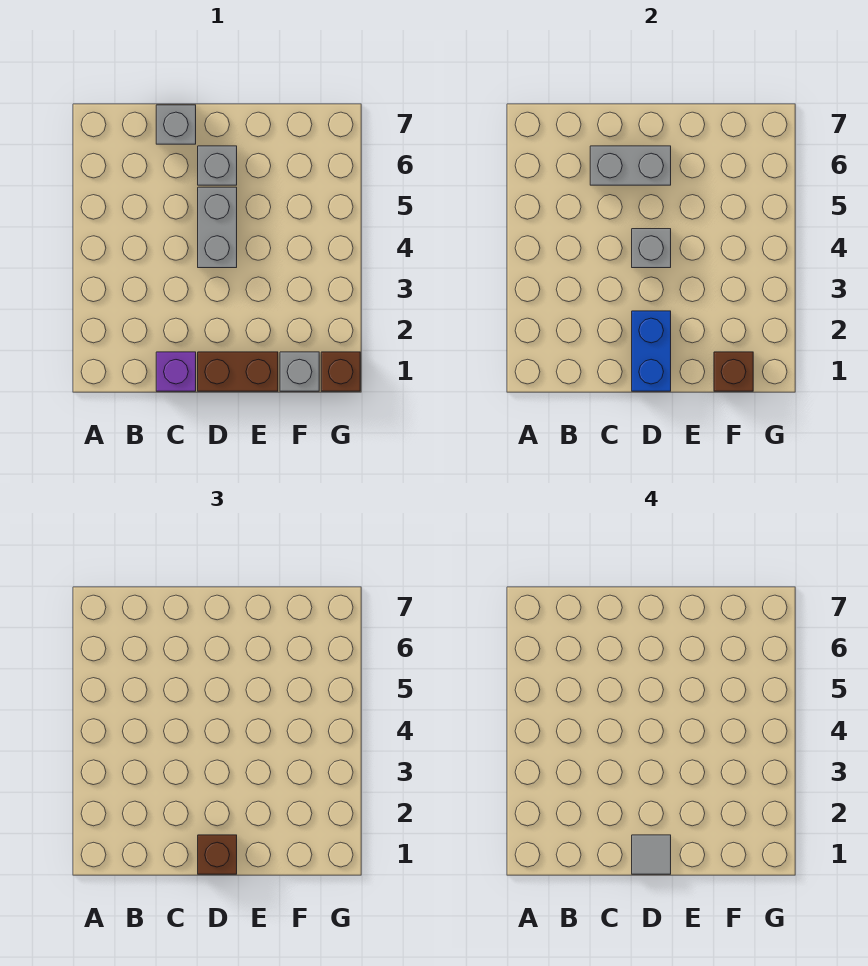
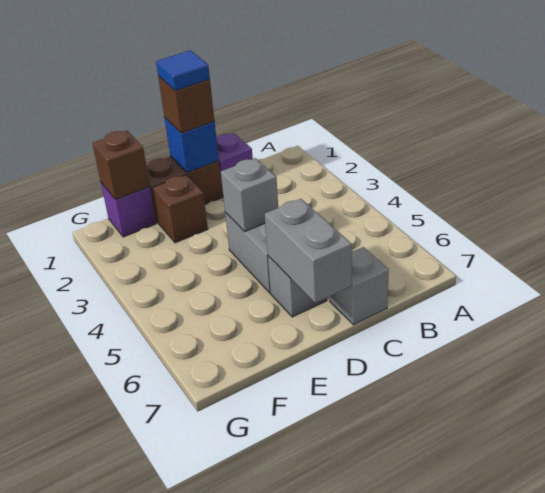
grey brick C6:D6 level 2 -> grey brick D6:D7 level 2
blue brick D1:D2 level 2 -> blue brick D1 level 2
grey tile D1 level 4 -> blue tile D1 level 4
grey brick F1 level 1 -> purple brick F1 level 1
brown brick G1 level 1 -> brown brick E2 level 1

